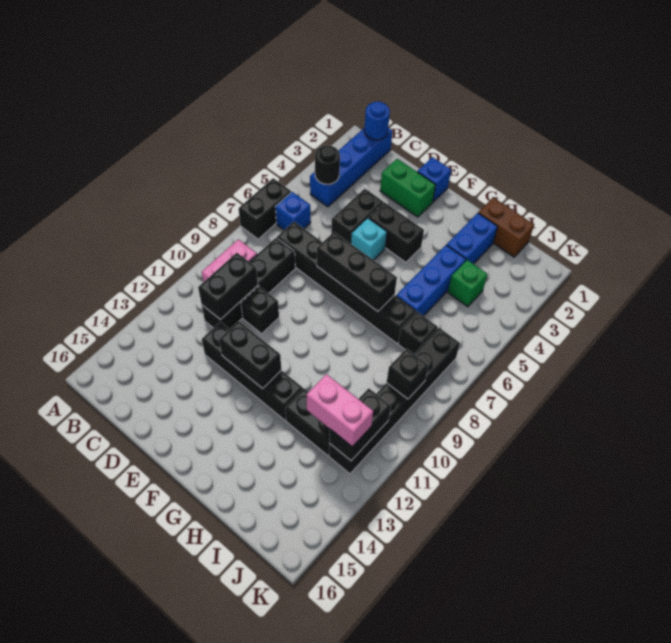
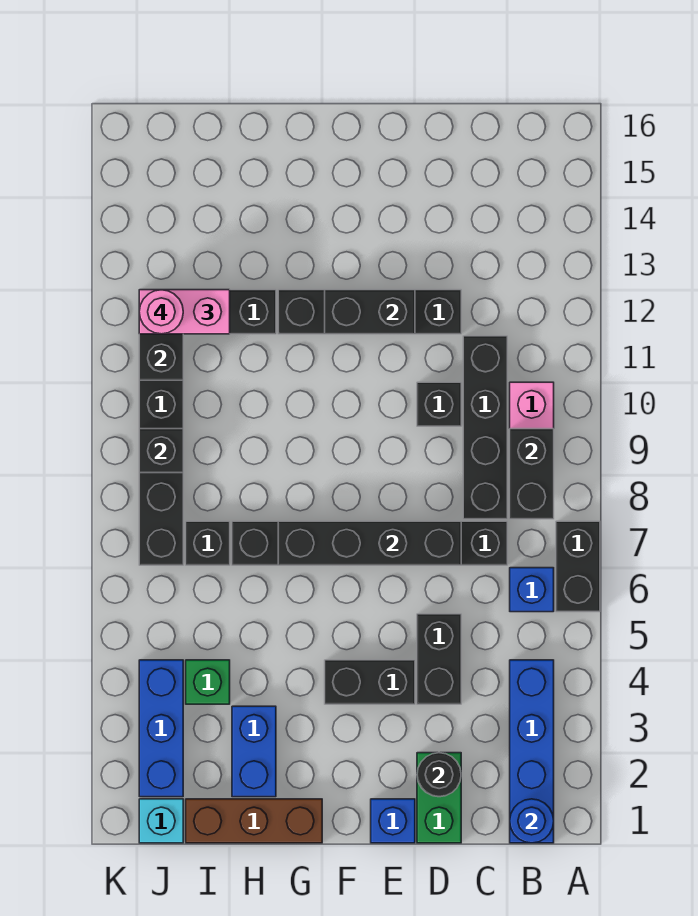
black round brick B4 level 2 -> black round brick D2 level 2
black brick C10:C11 level 2 -> black brick B8:B9 level 2
green brick D2:E2 level 1 -> green brick D1:D2 level 1
cyan brick E5 level 1 -> cyan brick J1 level 1
black brick E7:G7 level 2 -> black brick D7:G7 level 2
brown brick H1:I1 level 1 -> brown brick G1:I1 level 1
blue brick H4:H6 level 1 -> blue brick J2:J4 level 1
none -> pink round brick J12 level 4

